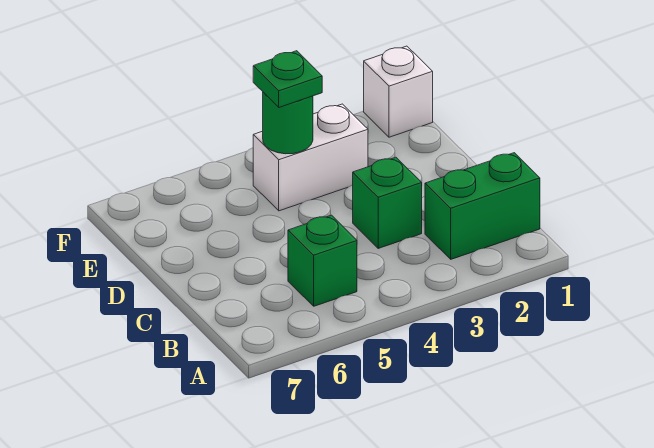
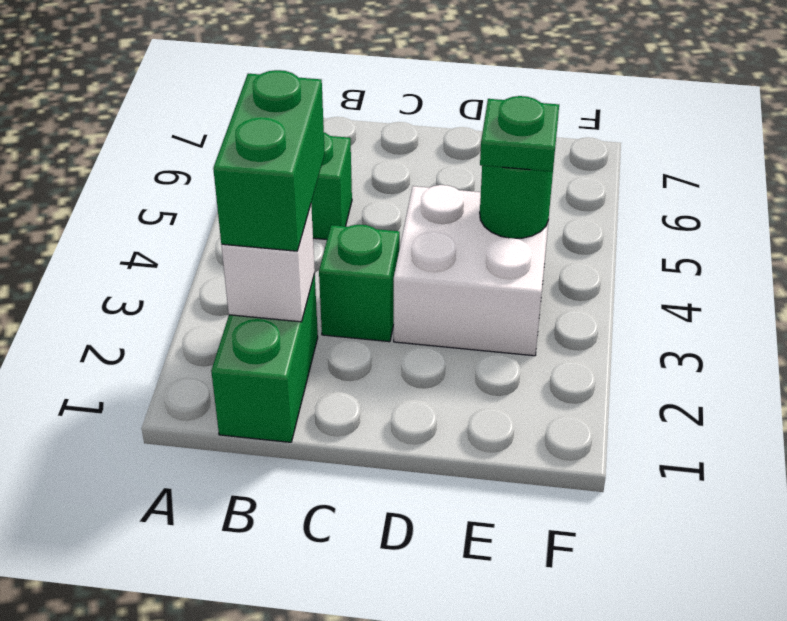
none -> green brick B2:B3 level 3
white brick E3:E4 level 1 -> white brick D3:E4 level 1
white brick F1 level 1 -> white brick B2 level 2

